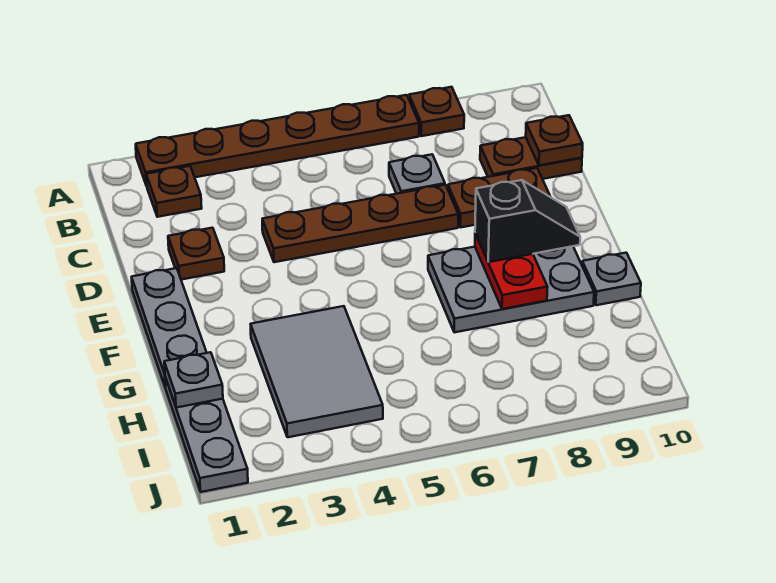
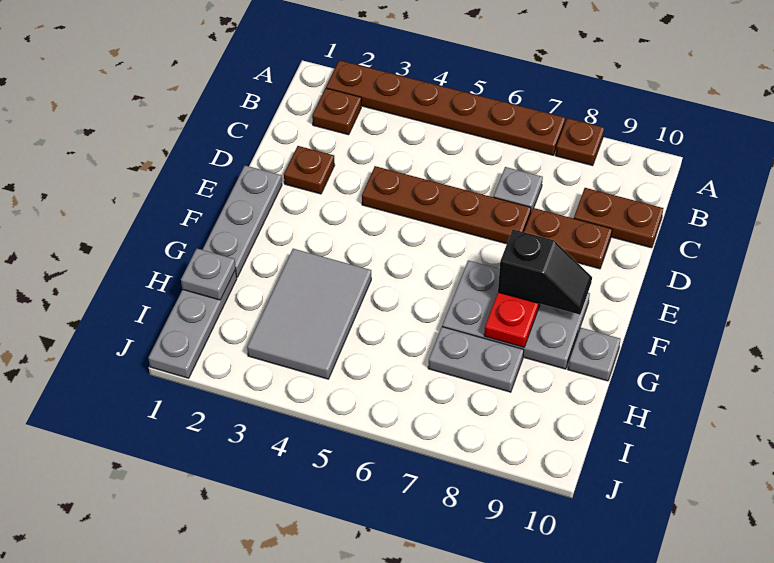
brown plate C10 level 2 -> none
none -> grey plate H7:H8 level 1

